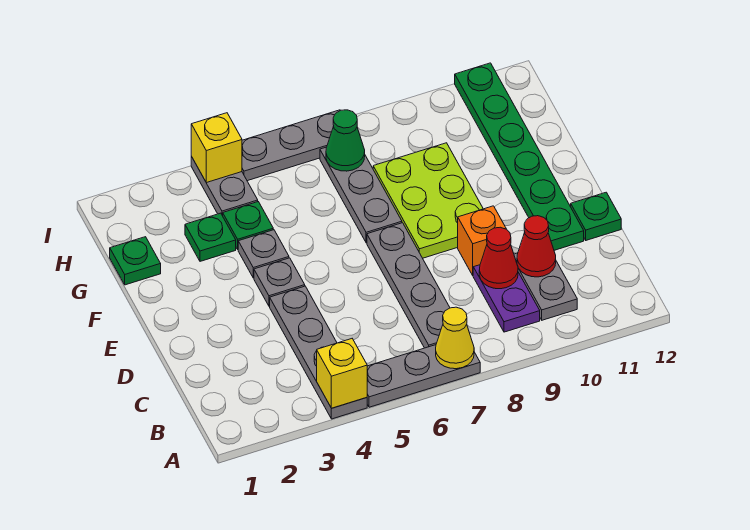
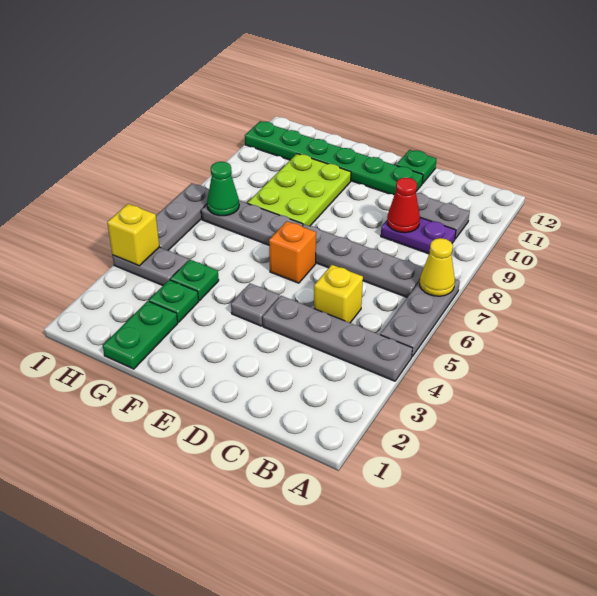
yellow brick A4 level 2 -> yellow brick C5 level 1
red cone C10 level 2 -> none
orange brick D9 level 1 -> orange brick E6 level 1
lime plate E8:G9 level 1 -> lime plate F8:G10 level 1
grey plate F4 level 1 -> none
green plate G1 level 1 -> green plate G1:G2 level 1

